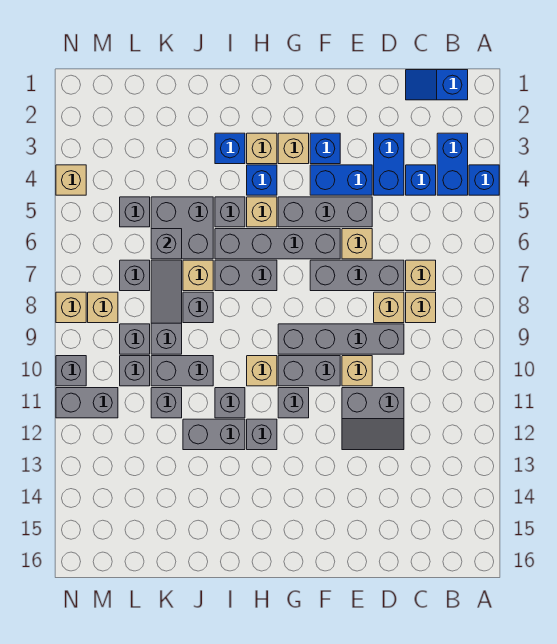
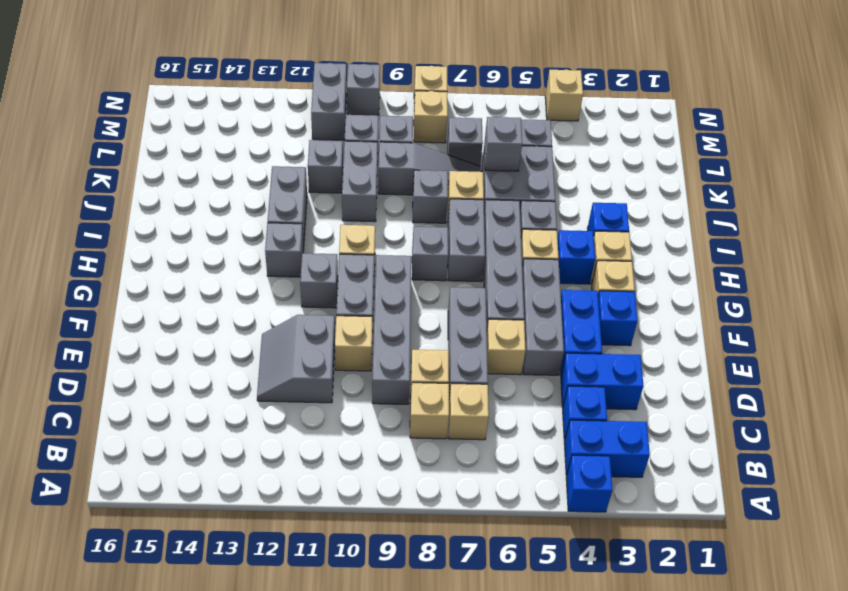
blue slope B1:C1 level 1 top B -> none
grey brick I11 level 1 -> grey brick H8 level 1

